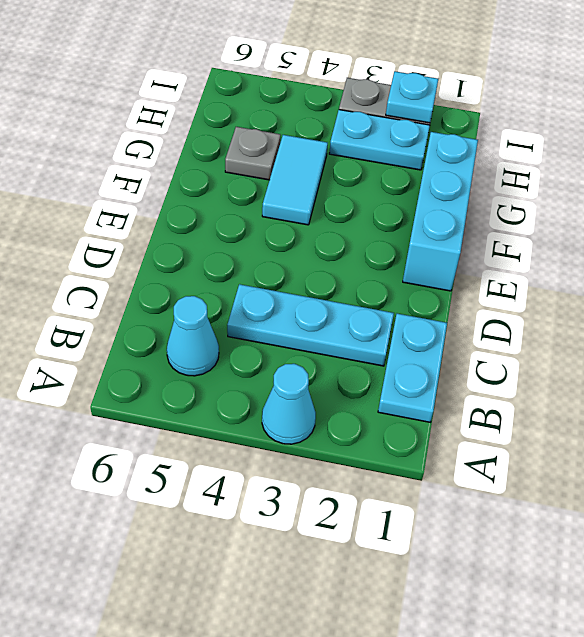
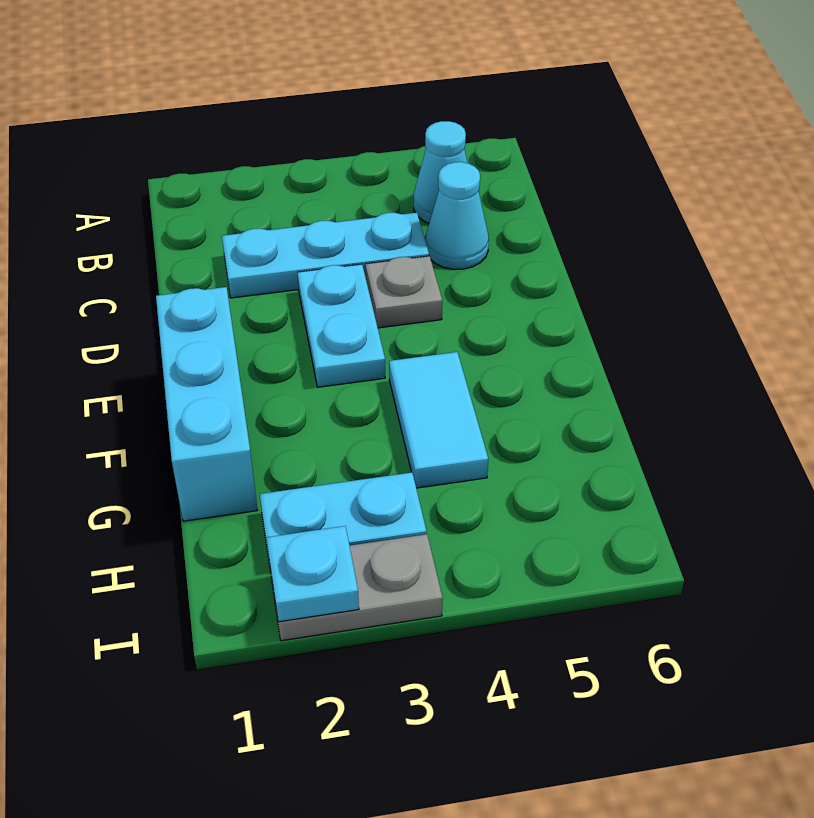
cyan cone A3 level 1 -> cyan cone C5 level 1
cyan plate B1:C1 level 1 -> cyan plate D3:E3 level 1
grey plate G5 level 1 -> grey plate D4 level 1

